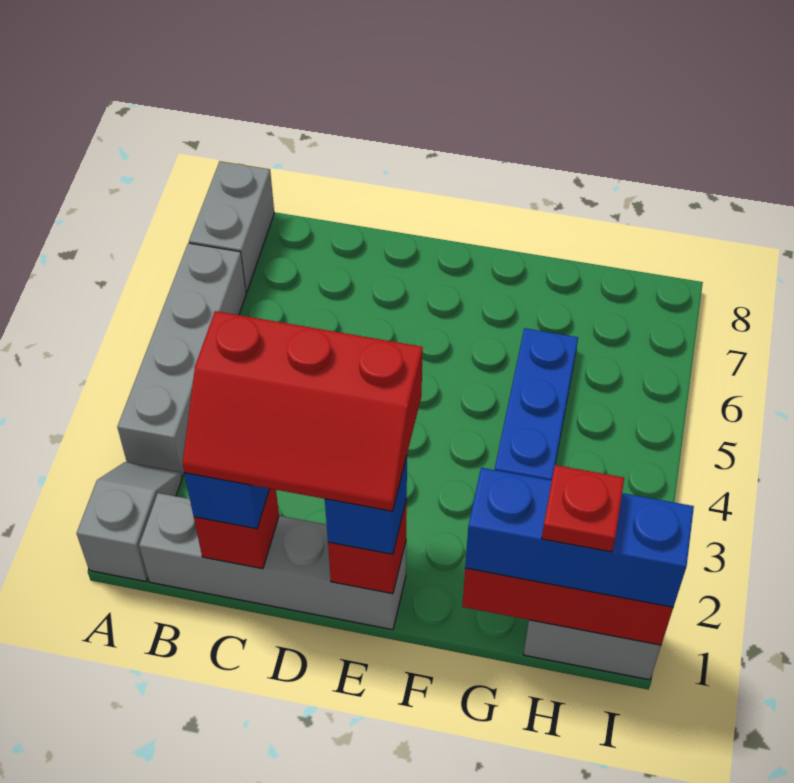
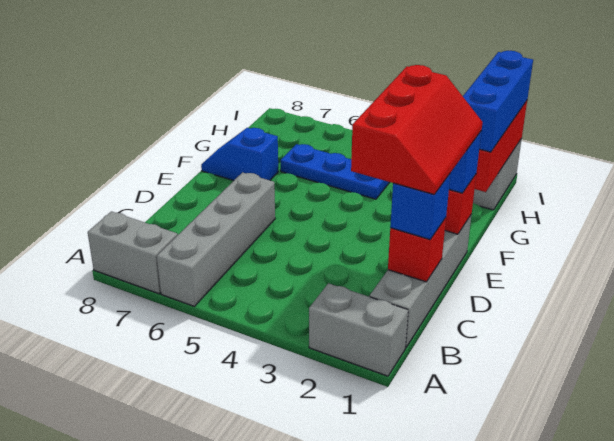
grey slope A1:A2 level 1 top 1 -> grey brick A1:A2 level 1
grey brick A3:A6 level 1 -> grey brick A6:D6 level 1
none -> blue slope F7:F8 level 1 top 7
red plate H1 level 4 -> none

